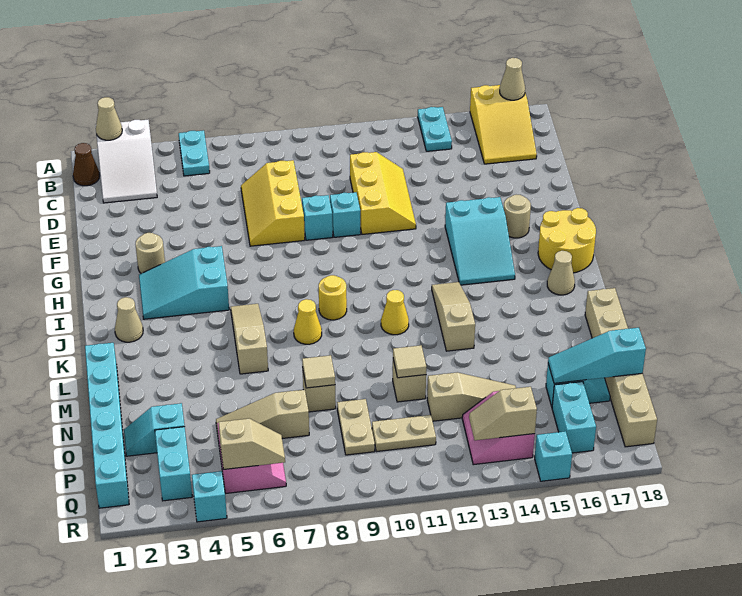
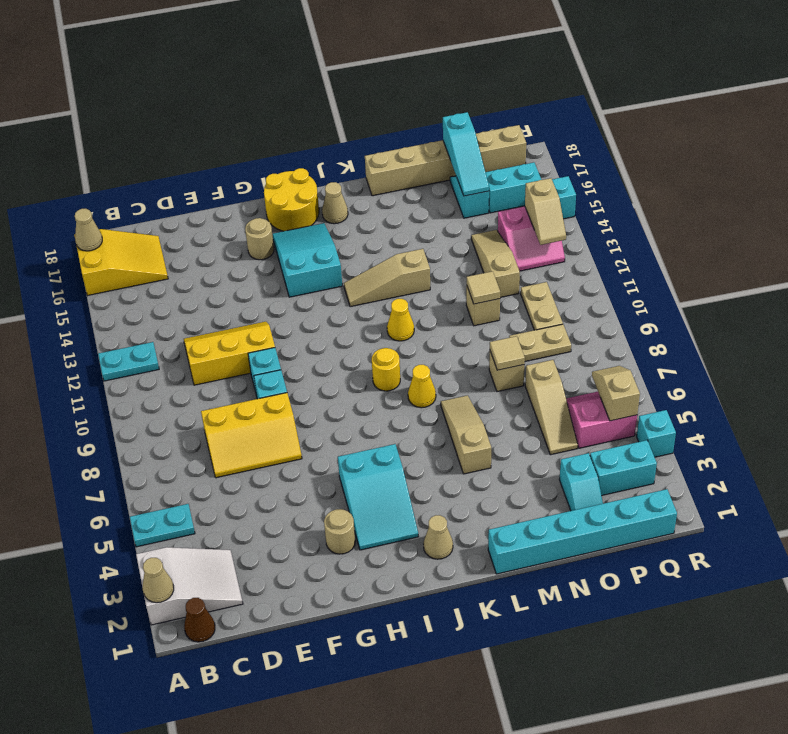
cyan plate A14:B14 level 1 -> cyan plate A12:B12 level 1
cyan slope G14:I15 level 1 top G -> cyan slope H14:I16 level 1 top 14
tan slope J6:L6 level 1 top L -> tan slope L5:L7 level 1 top 5

